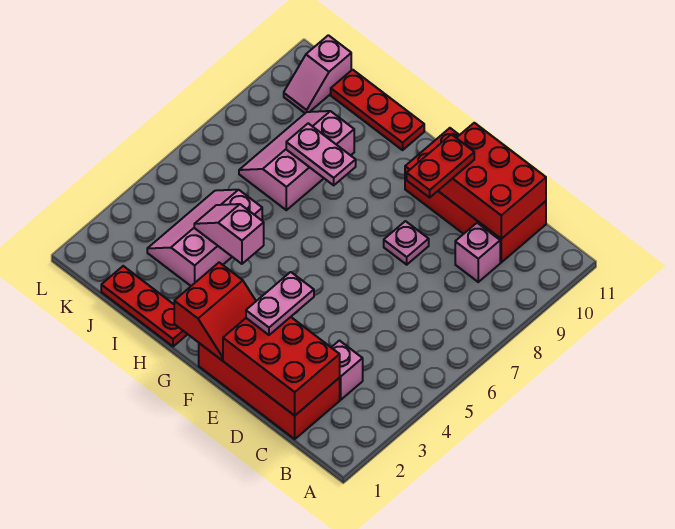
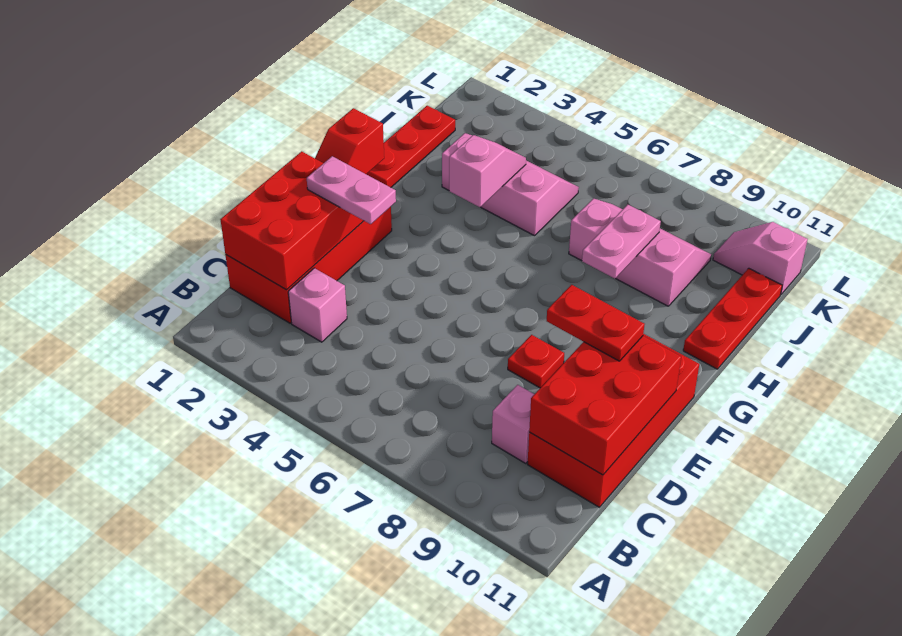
pink plate E8 level 1 -> red plate E8 level 1
red slope F1:G2 level 2 top G -> red slope F1:G1 level 2 top G

